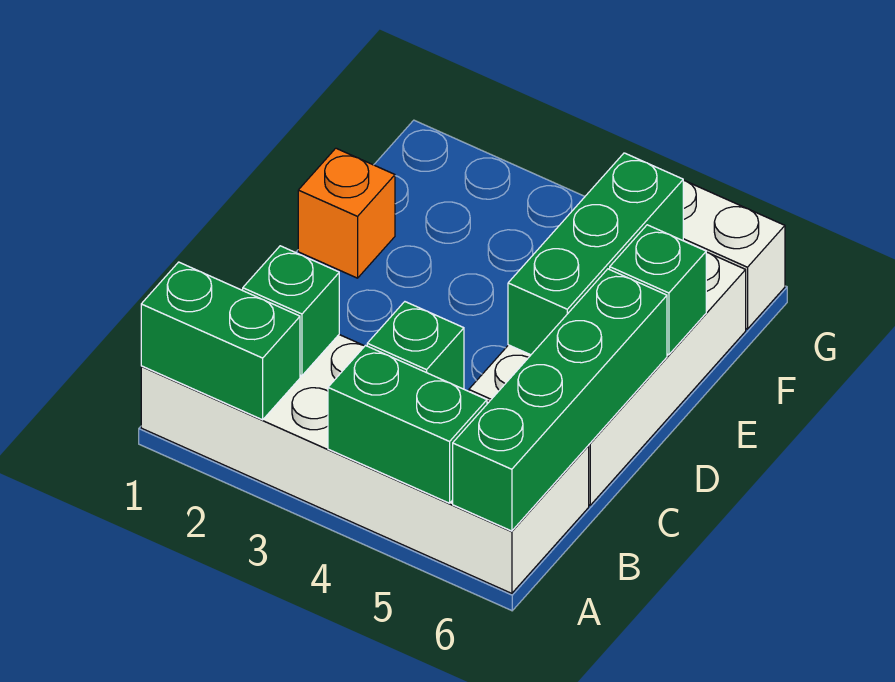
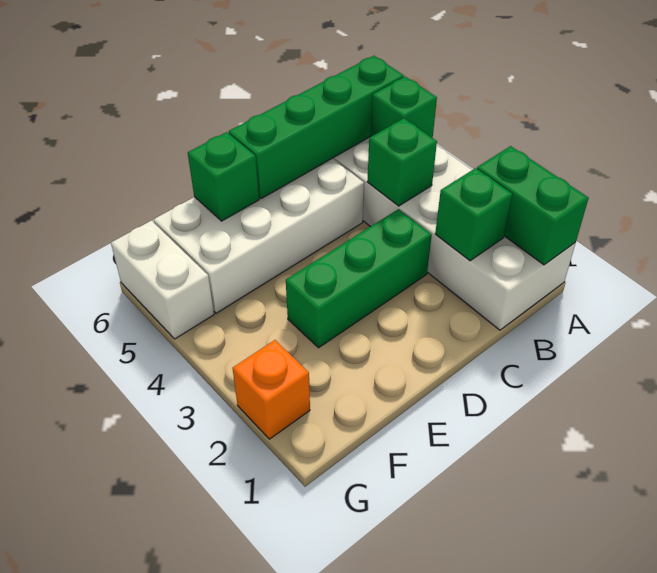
green brick A4:A5 level 2 -> green brick A5 level 2
green brick D5:F5 level 2 -> green brick C3:E3 level 1
orange brick E1 level 1 -> orange brick G2 level 1

